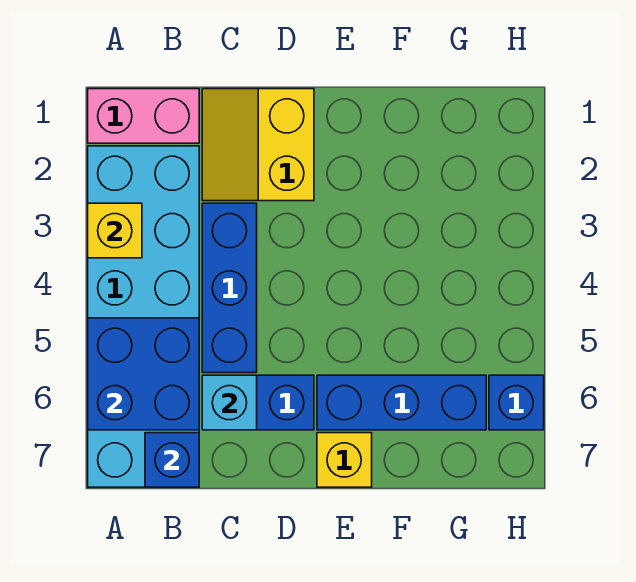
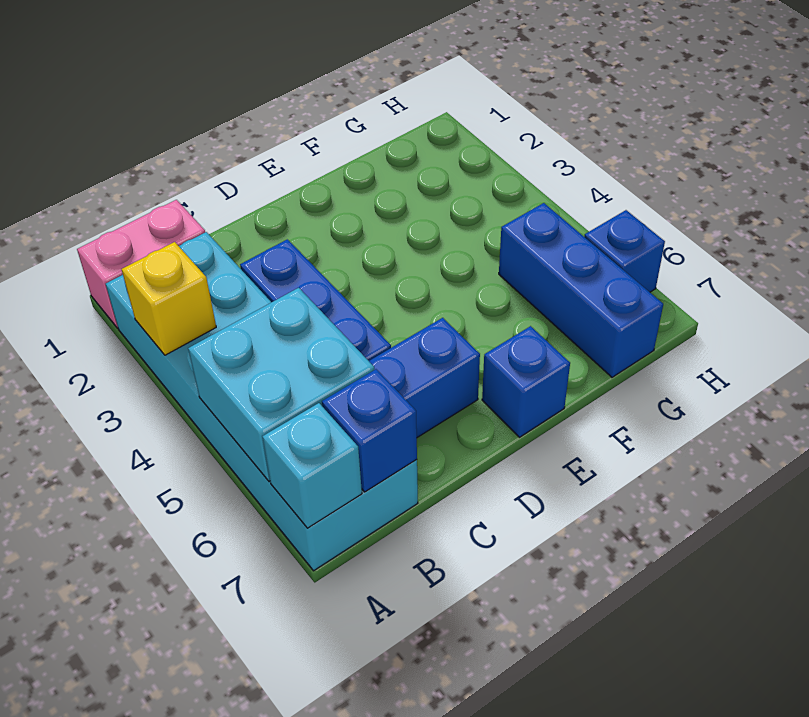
blue brick A5:B6 level 2 -> cyan brick A5:B6 level 2
yellow slope C1:D2 level 1 top D -> none
cyan brick C6 level 2 -> cyan brick A7 level 2
blue brick E6:G6 level 1 -> blue brick G5:G7 level 1
yellow brick E7 level 1 -> blue brick E7 level 1

